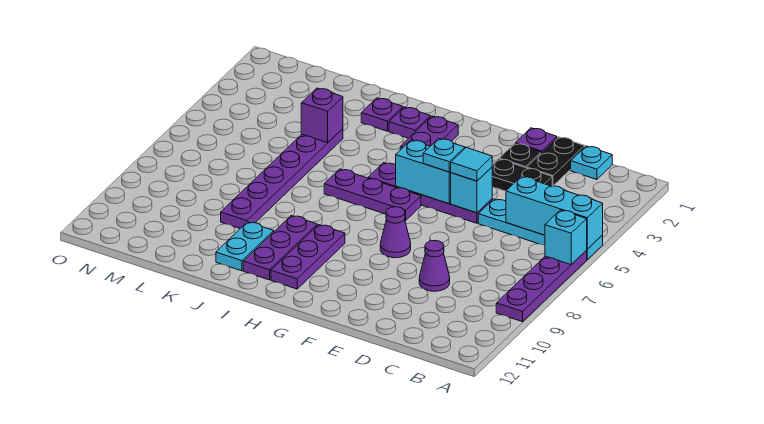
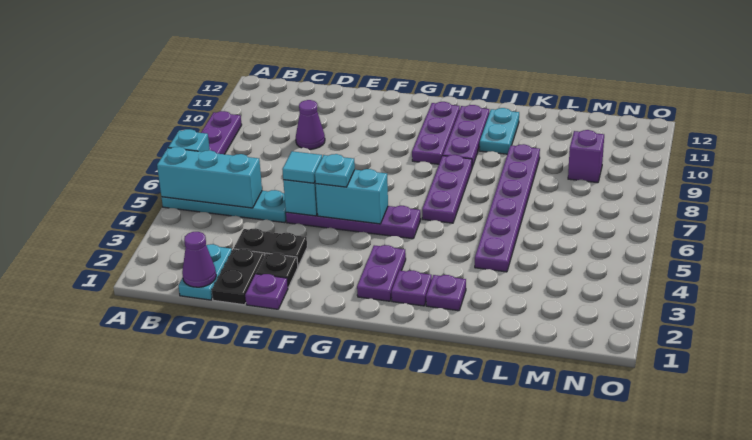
cyan plate C1 level 1 -> cyan plate C1:C2 level 1
purple cone F8 level 1 -> purple cone C1 level 2
purple plate G6:I6 level 1 -> purple plate I6:I8 level 1
purple brick K4 level 2 -> purple brick M9 level 1

